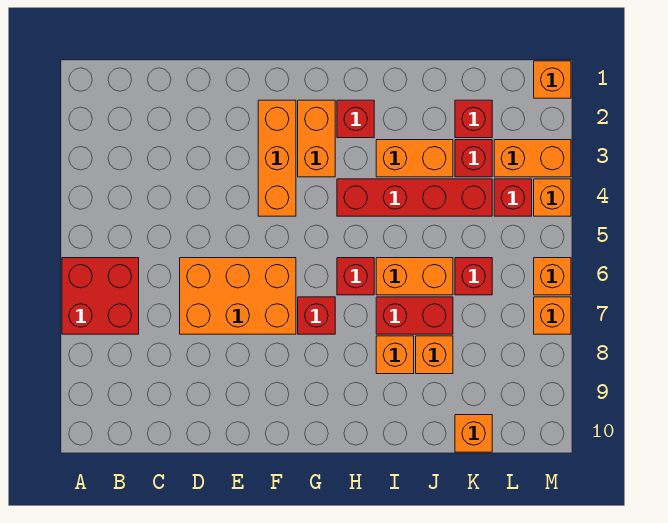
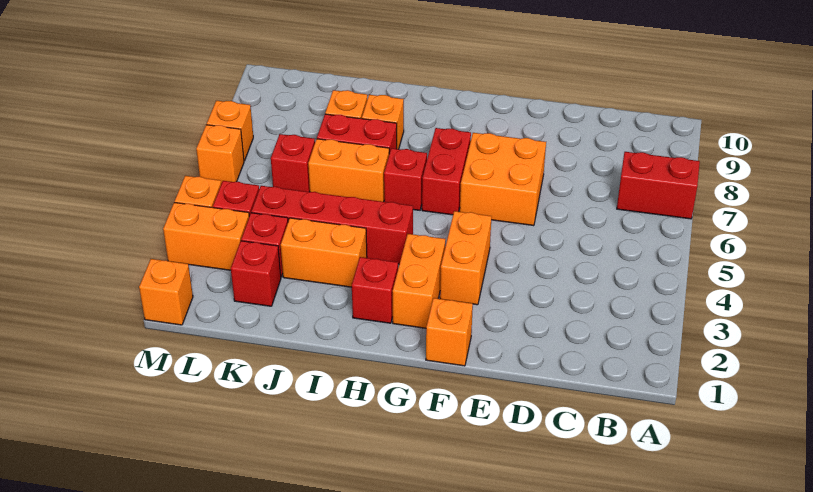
red brick A6:B7 level 1 -> red brick A7:B7 level 1
orange brick D6:F7 level 1 -> orange brick E6:F7 level 1
orange brick F2:F4 level 1 -> orange brick F3:F4 level 1
red brick G7 level 1 -> red brick G6:G7 level 1
orange brick K10 level 1 -> orange brick F1 level 1

